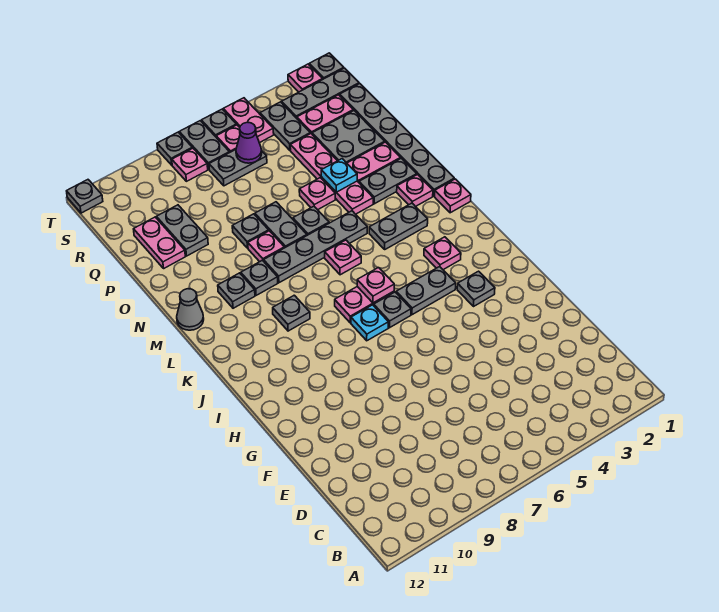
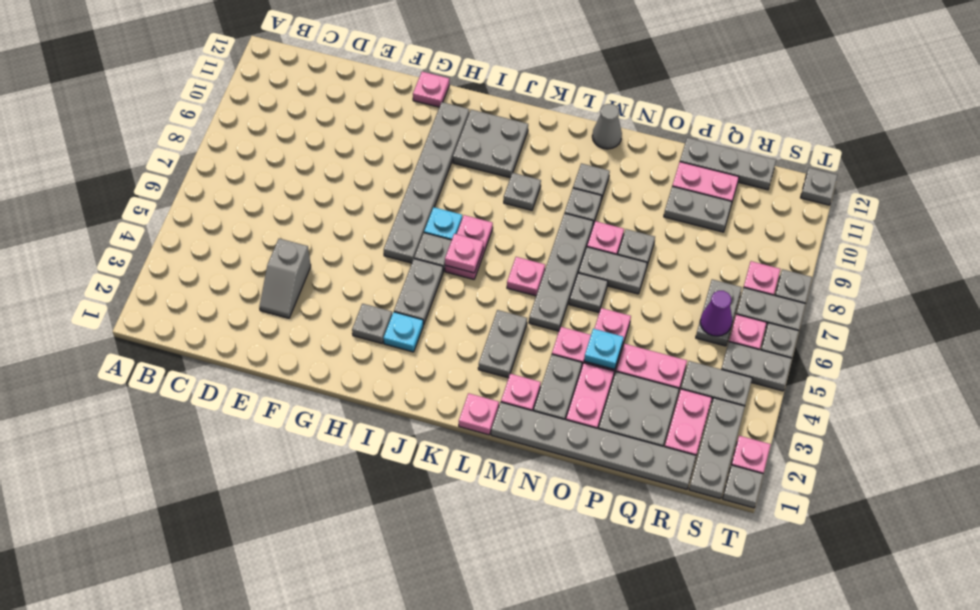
none -> grey slope E3:E4 level 1 top 4
none -> grey plate H6:H11 level 1
none -> cyan plate I3 level 1
none -> grey plate I10:J11 level 1
pink plate J3 level 1 -> pink plate G12 level 1
none -> grey plate P12:R12 level 1
pink plate S5:T5 level 1 -> grey plate S5:T5 level 1

